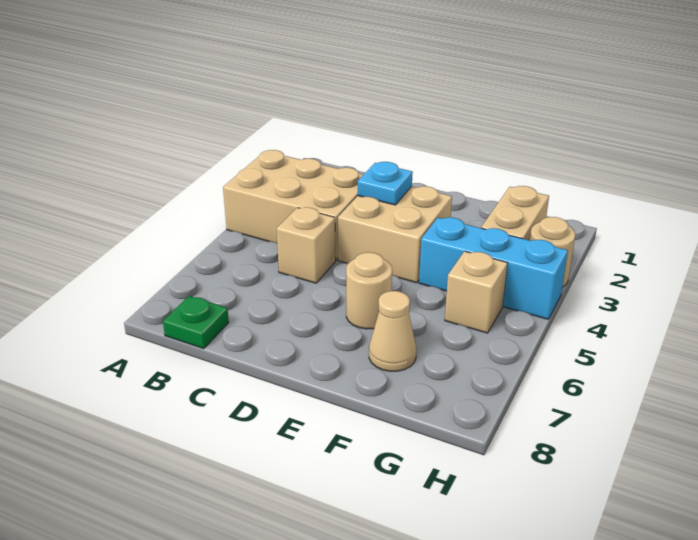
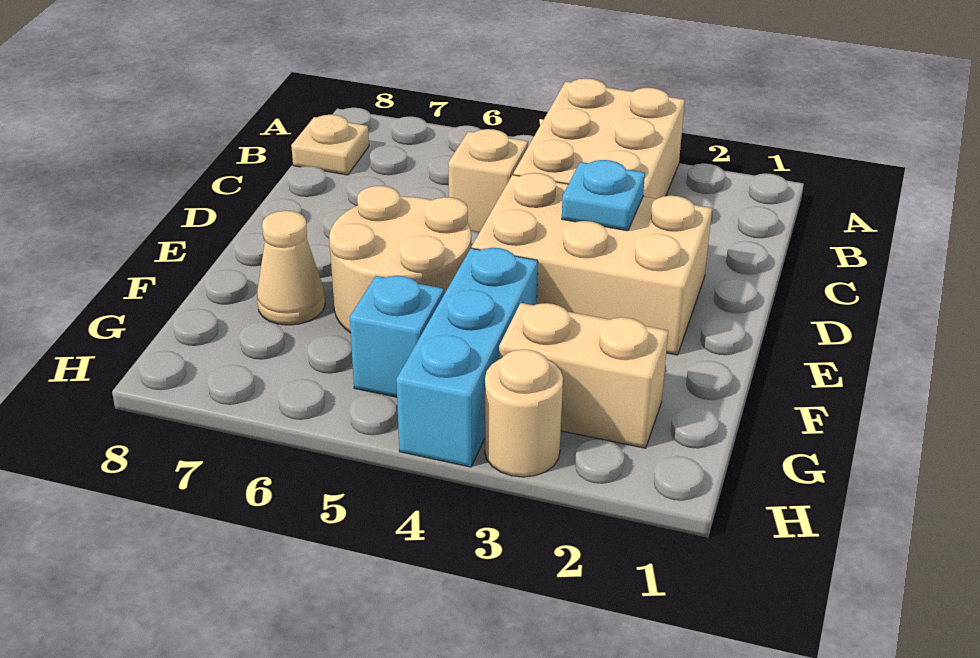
green plate B8 level 1 -> tan plate B8 level 1
tan brick D3:E4 level 1 -> tan brick D2:E4 level 1
tan round brick E6 level 1 -> tan round brick E5:F6 level 1
tan brick G5 level 1 -> cyan brick G5 level 1

